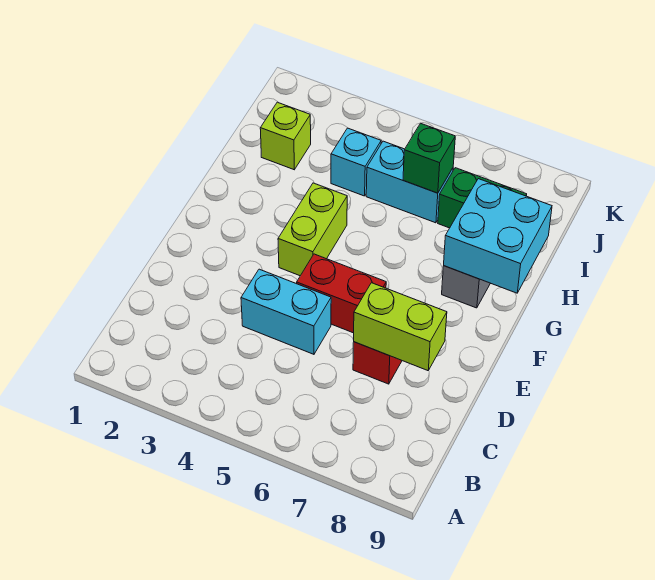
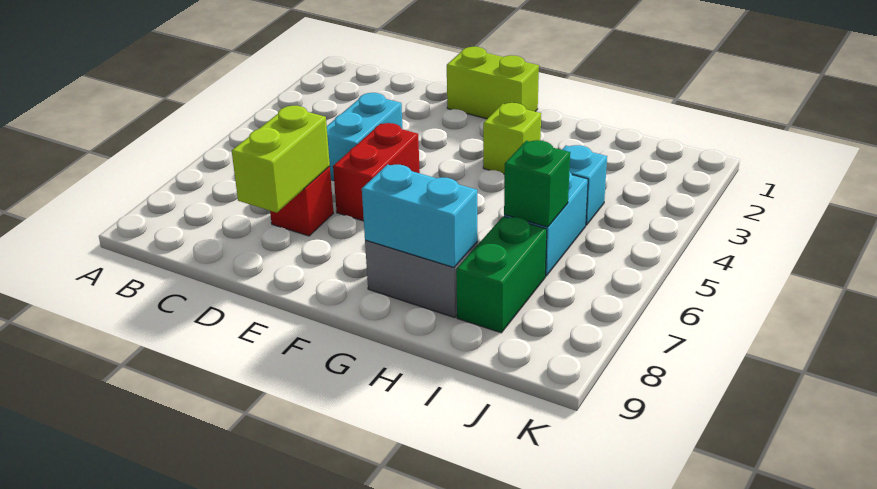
lime brick F4:G4 level 1 -> lime brick E1:F1 level 1
cyan brick G8:H9 level 2 -> cyan brick G8:H8 level 2
lime brick I2 level 1 -> lime brick G3 level 1

